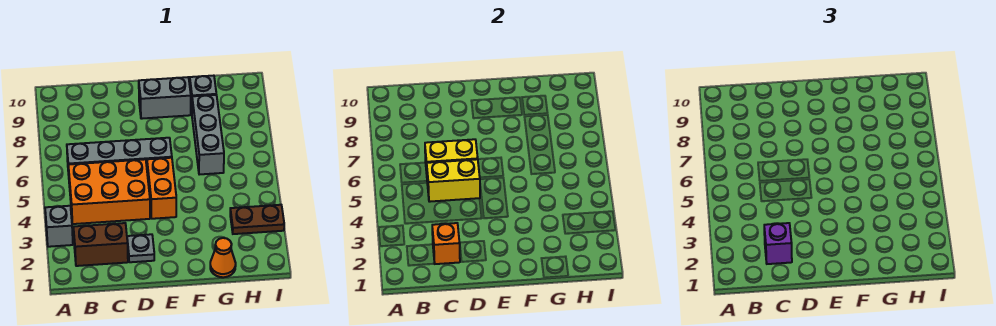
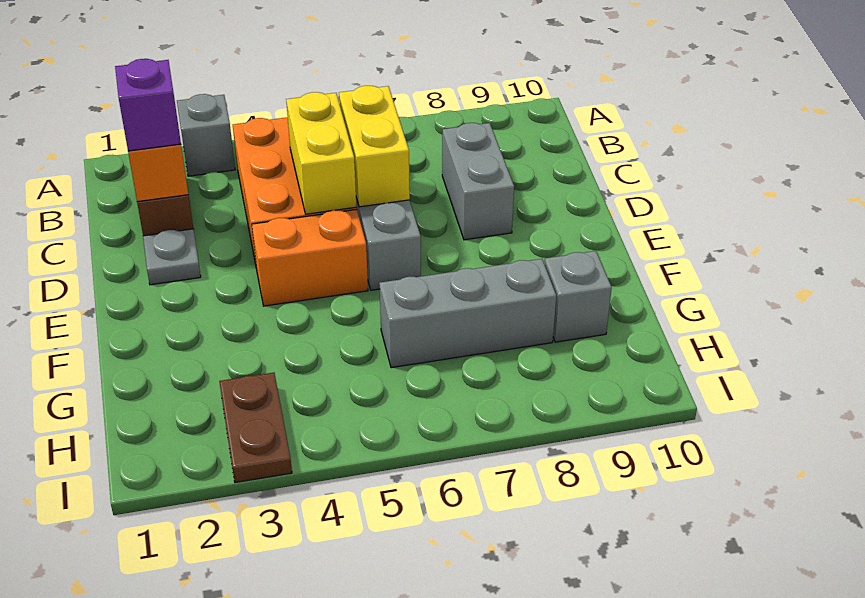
grey brick E9:F9 level 1 -> grey brick C8:D8 level 1
orange cone G1 level 1 -> none

